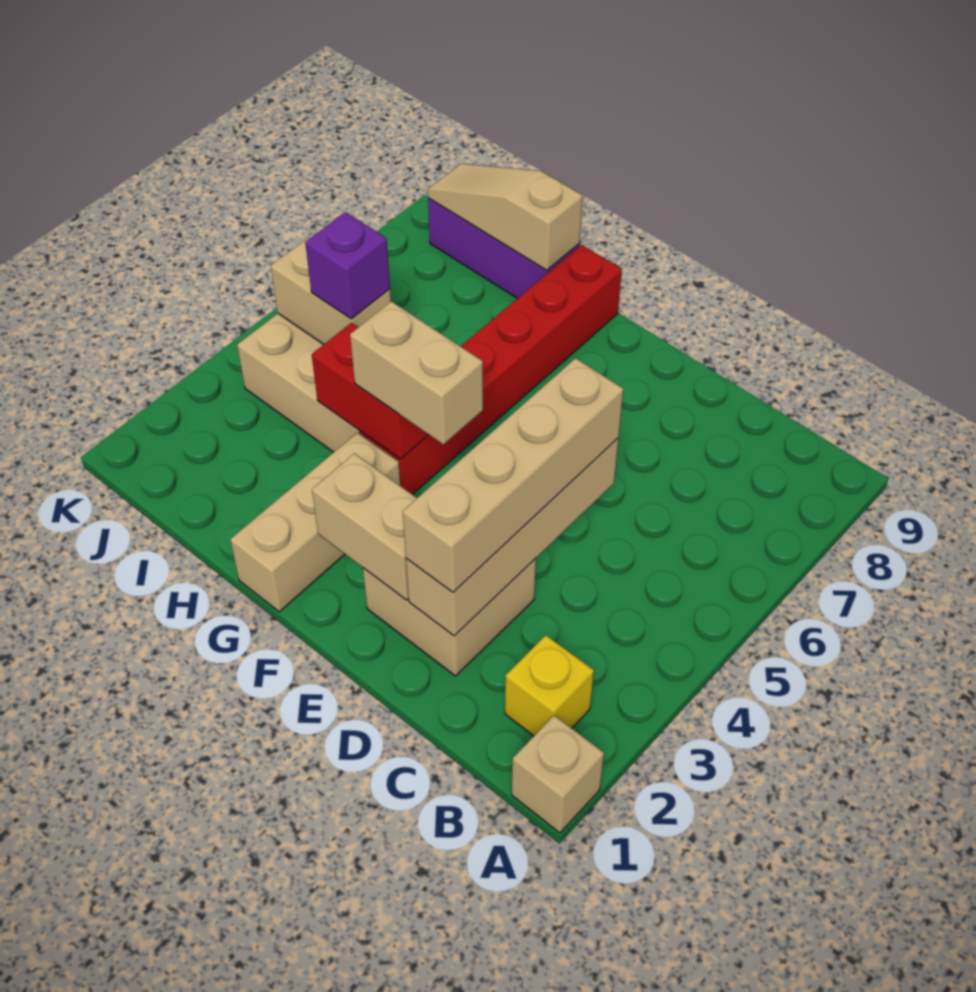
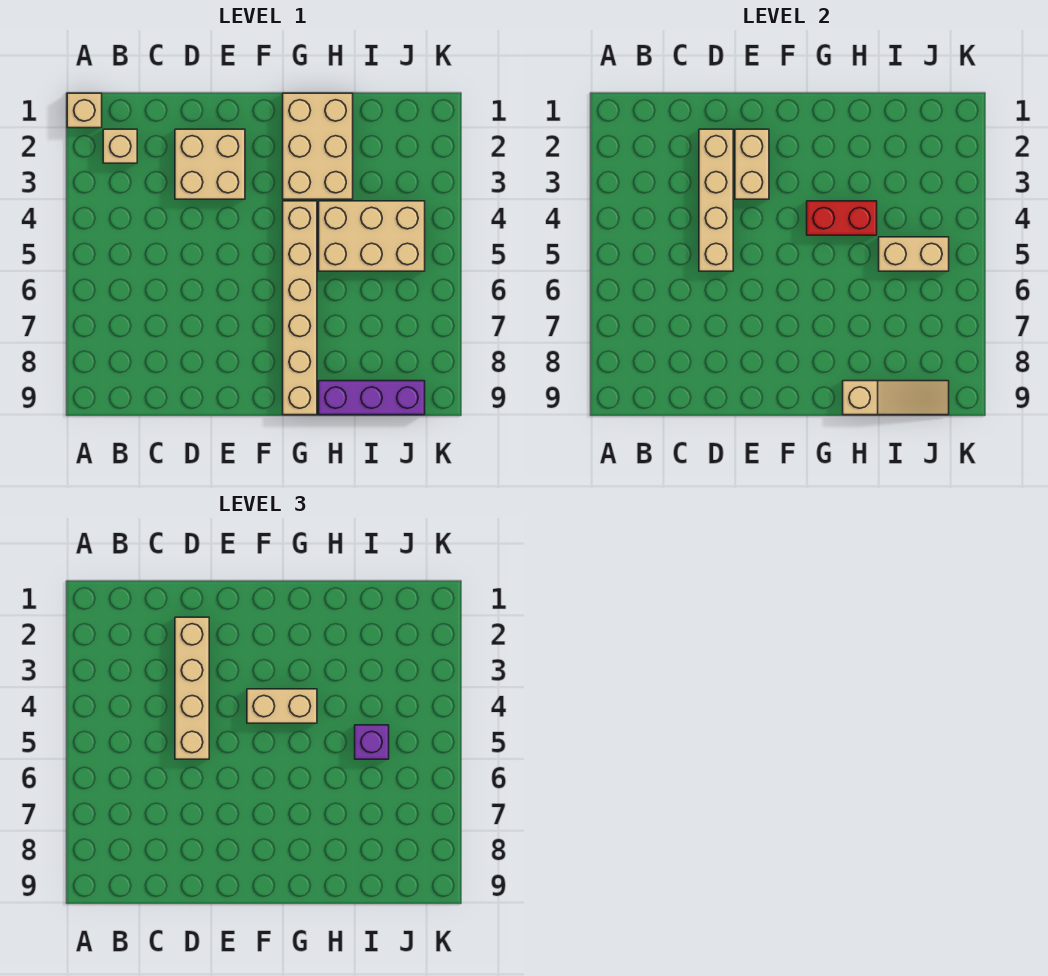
yellow brick B2 level 1 -> tan brick B2 level 1
tan brick E2:F2 level 2 -> tan brick E2:E3 level 2
tan brick G1:G3 level 1 -> tan brick G1:H3 level 1
red brick G4:G9 level 1 -> tan brick G4:G9 level 1

